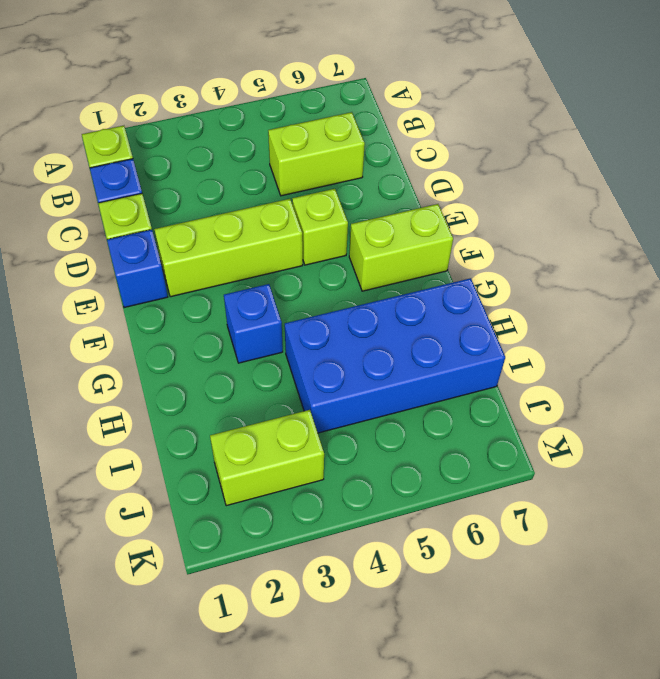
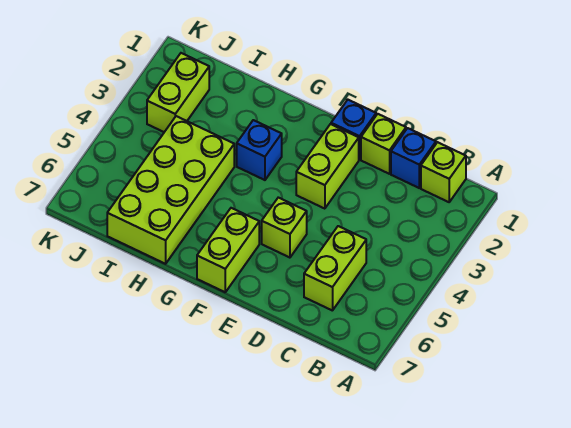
lime brick E2:E4 level 1 -> lime brick E2:E3 level 1
blue brick H4:I7 level 1 -> lime brick H4:I7 level 1

